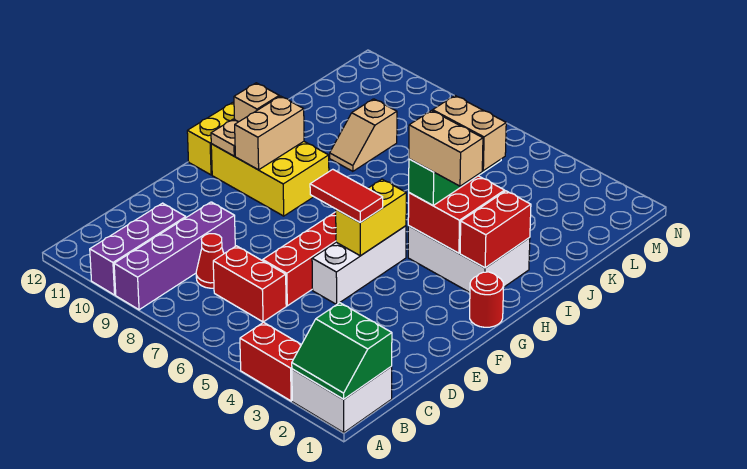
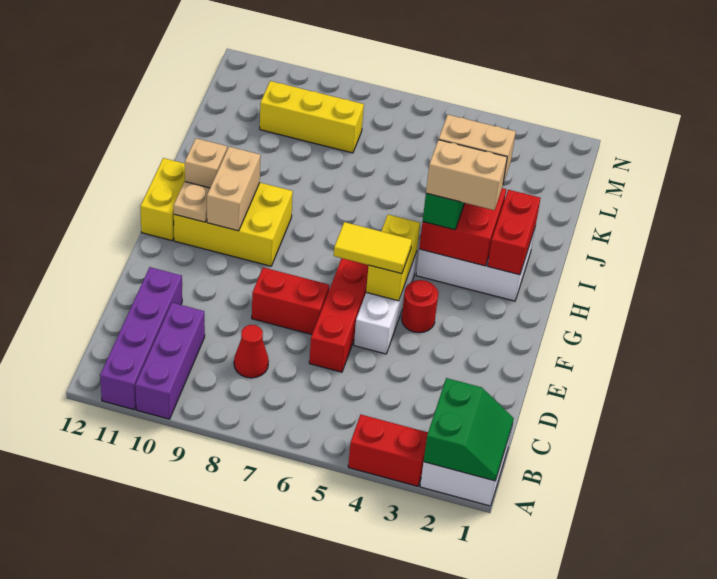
green slope A1:B2 level 2 top B -> green slope A1:B2 level 2 top 2
purple brick A9:D9 level 1 -> purple brick A11:D11 level 1
red brick C6:C7 level 1 -> red brick E7:E8 level 1
red tile F5:F6 level 3 -> yellow tile F5:F6 level 3
red round brick G1 level 1 -> red round brick F4 level 1
tan slope J9:K9 level 1 top K -> none
none -> yellow brick L8:L10 level 1

